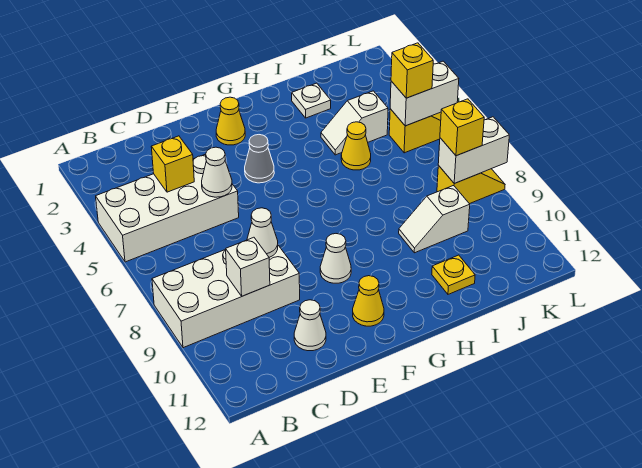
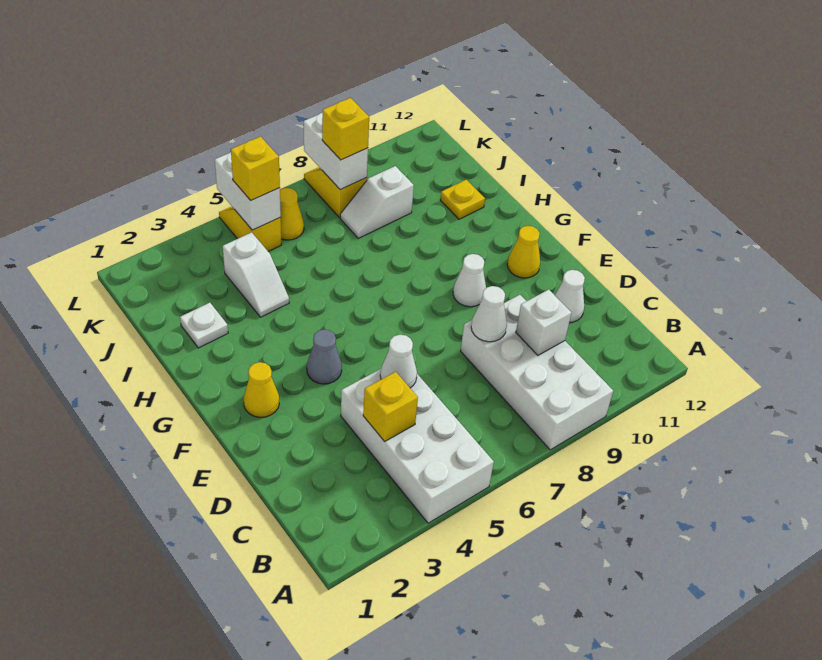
yellow cone I5 level 1 -> yellow cone K6 level 1
white slope I9:J9 level 1 top J -> white slope J8:J9 level 1 top 9

